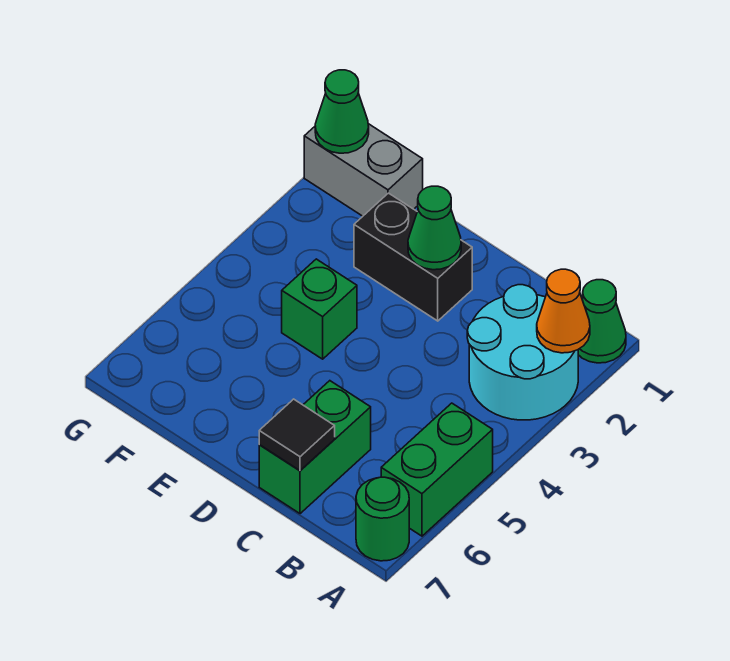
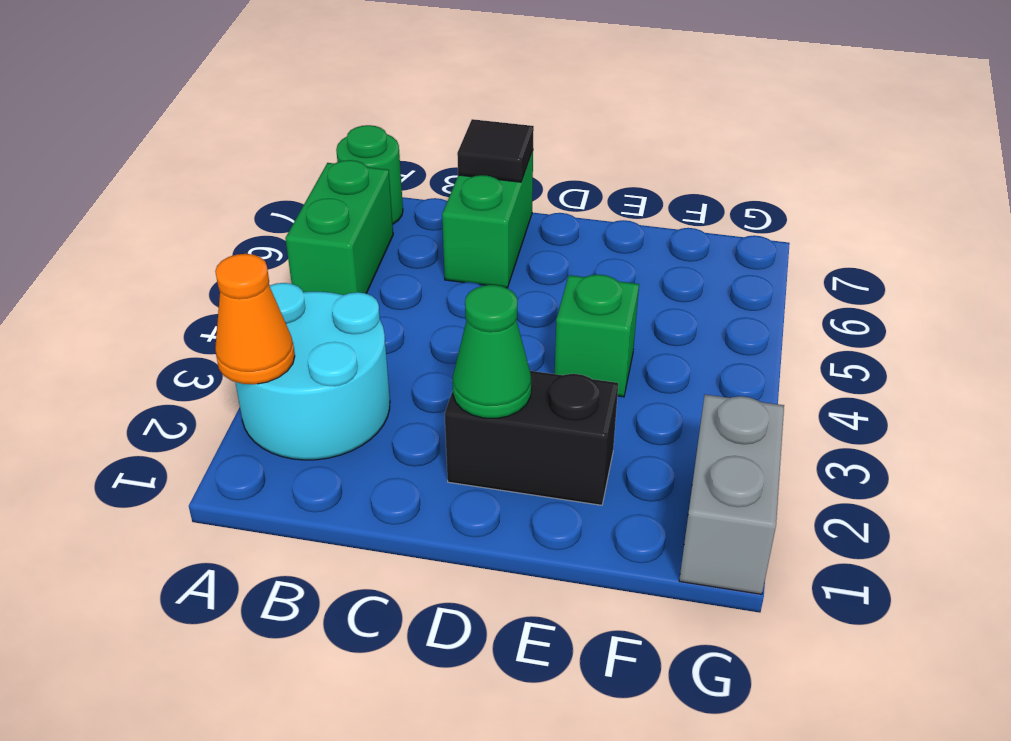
green cone A1 level 1 -> none
grey brick F1:G1 level 1 -> grey brick G1:G2 level 1
green cone G1 level 2 -> none

